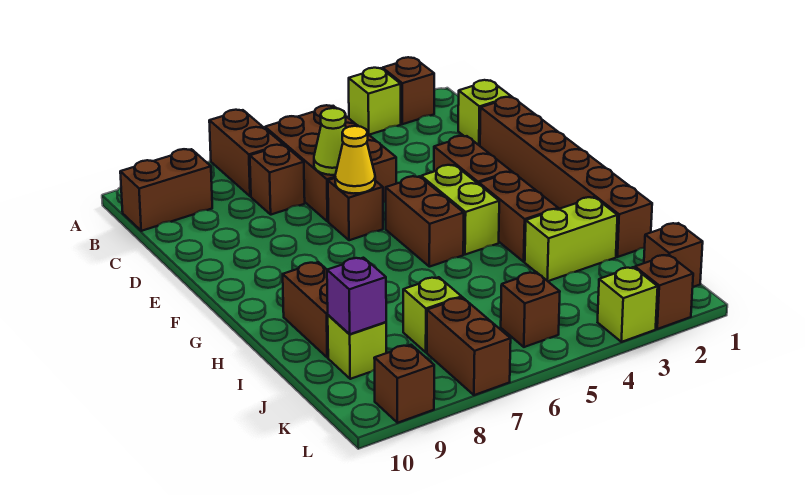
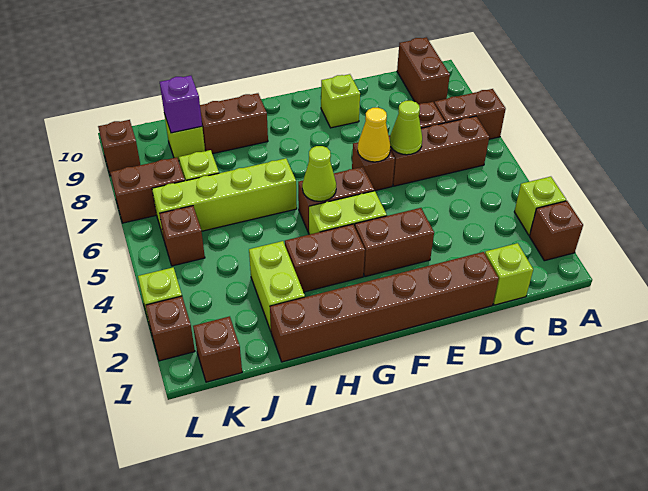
brown brick B5:D6 level 1 -> brown brick B6:D6 level 1
none -> lime brick E9 level 1
none -> lime cone G5 level 2
none -> lime brick H6:K6 level 1

